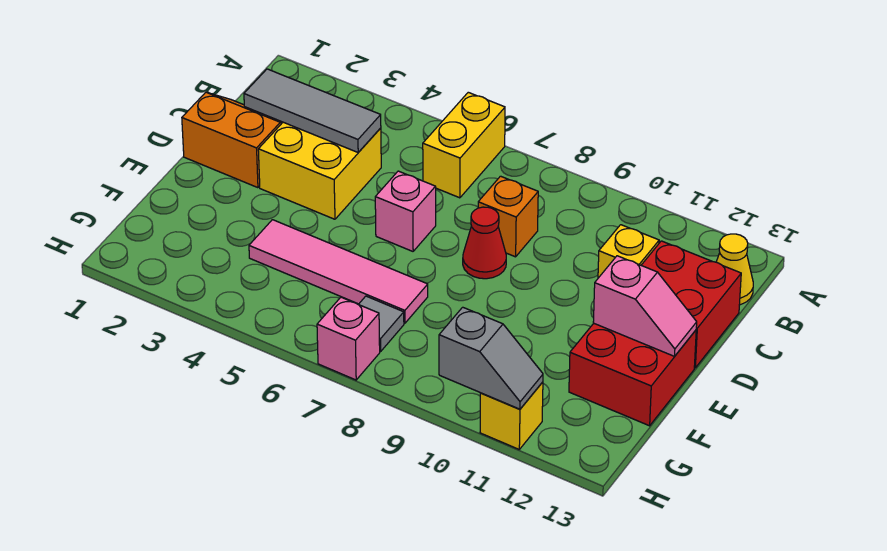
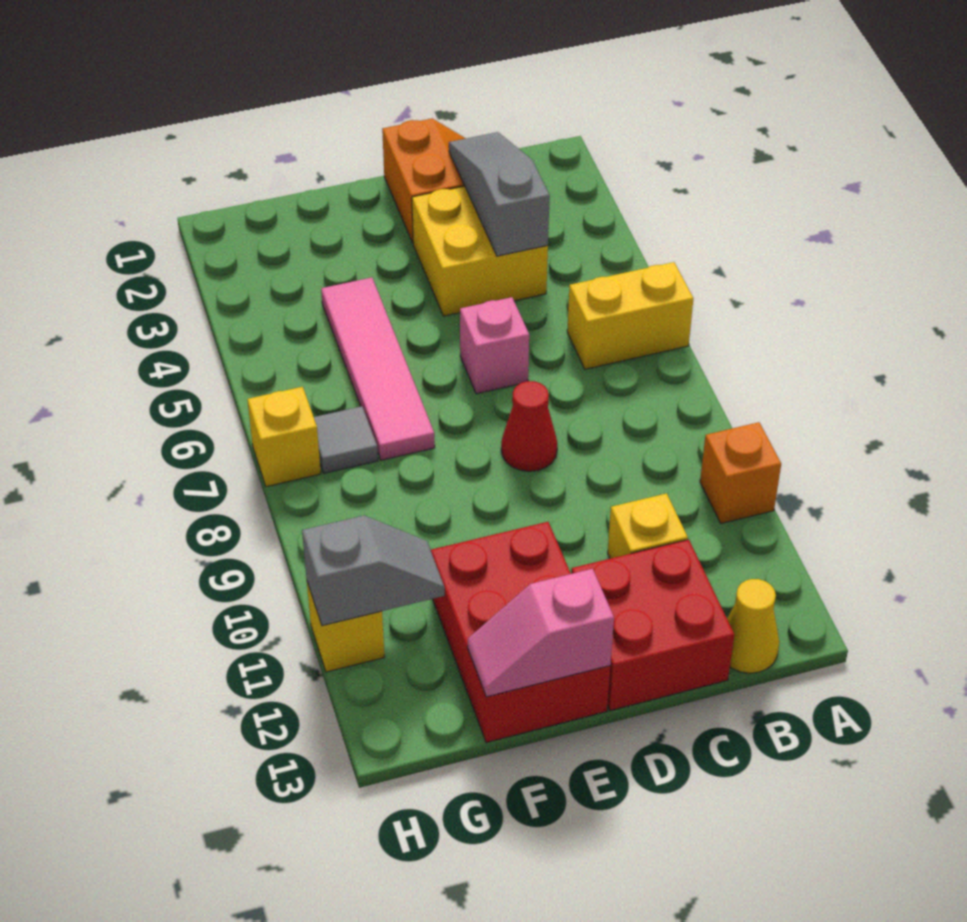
grey tile C2:C4 level 2 -> grey slope C2:C4 level 2 top 4
orange brick C8 level 1 -> orange brick A10 level 1
red brick E12:F13 level 1 -> red brick E11:F13 level 1
pink slope E12:E13 level 2 top 12 -> pink slope E13:F13 level 2 top E
pink brick H7 level 1 -> yellow brick H7 level 1
grey slope H10:H11 level 2 top 10 -> grey slope G11:H11 level 2 top H

